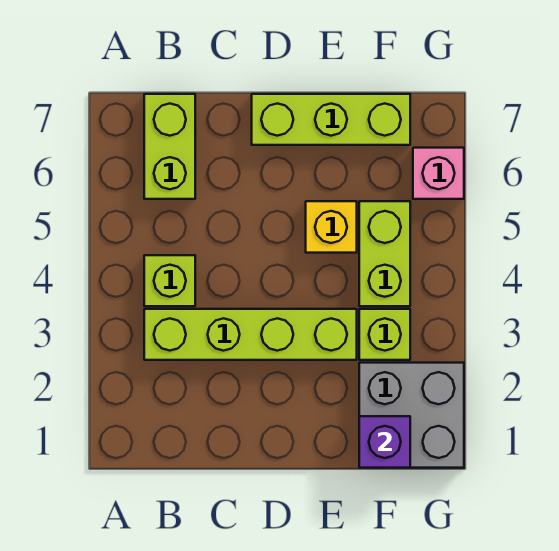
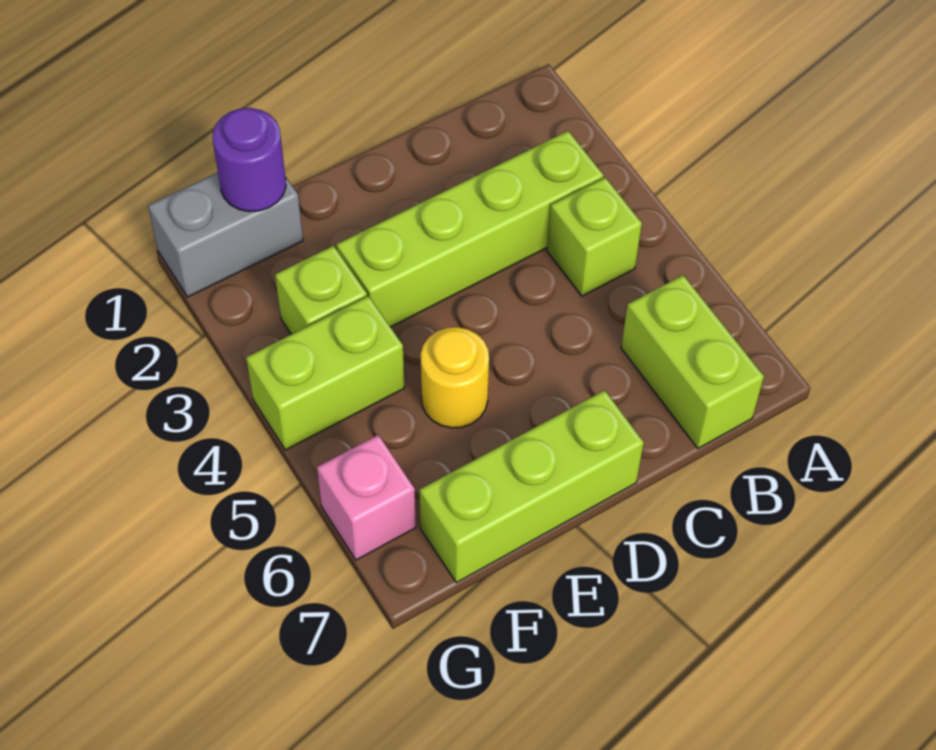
yellow brick E5 level 1 -> yellow round brick E5 level 1
grey brick F1:G2 level 1 -> grey brick F1:G1 level 1
purple brick F1 level 2 -> purple round brick F1 level 2
lime brick F4:F5 level 1 -> lime brick F4:G4 level 1

